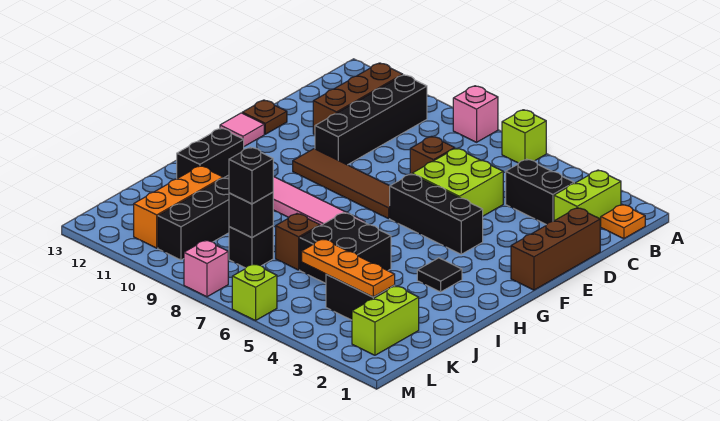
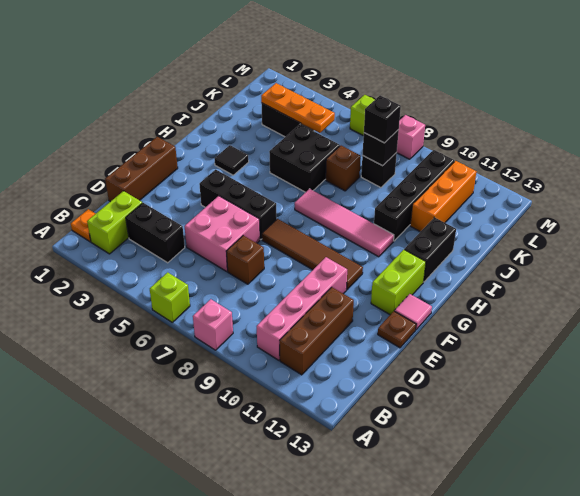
black brick B10:E10 level 1 -> pink brick B10:E10 level 1
lime brick D5:E6 level 1 -> pink brick D5:E6 level 1
lime brick K2:L2 level 1 -> lime brick F12:G12 level 1

